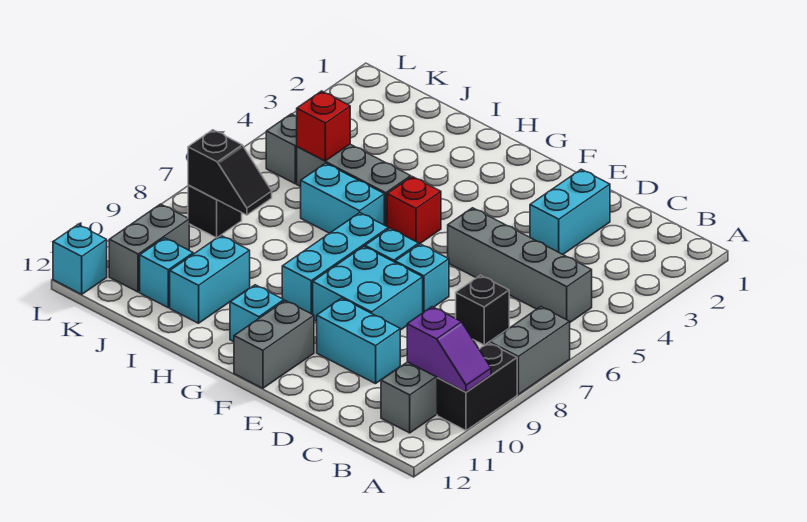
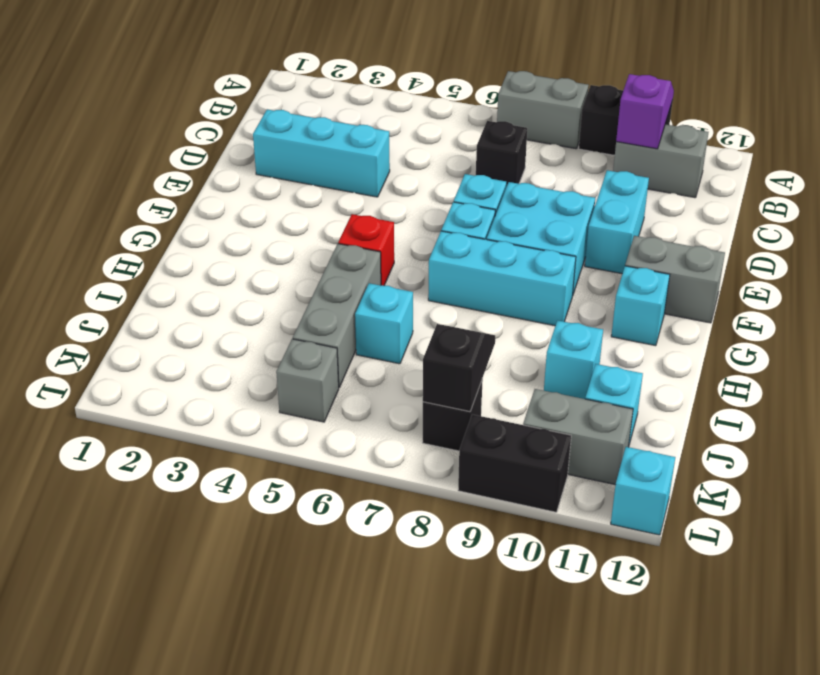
grey brick B5:E5 level 1 -> none
cyan brick D2:D3 level 1 -> cyan brick D2:D4 level 1
cyan brick H6:I6 level 1 -> cyan brick I6 level 1
cyan brick I10:I11 level 1 -> cyan brick I10 level 1
red brick J5 level 2 -> none
none -> black brick L9:L10 level 1

